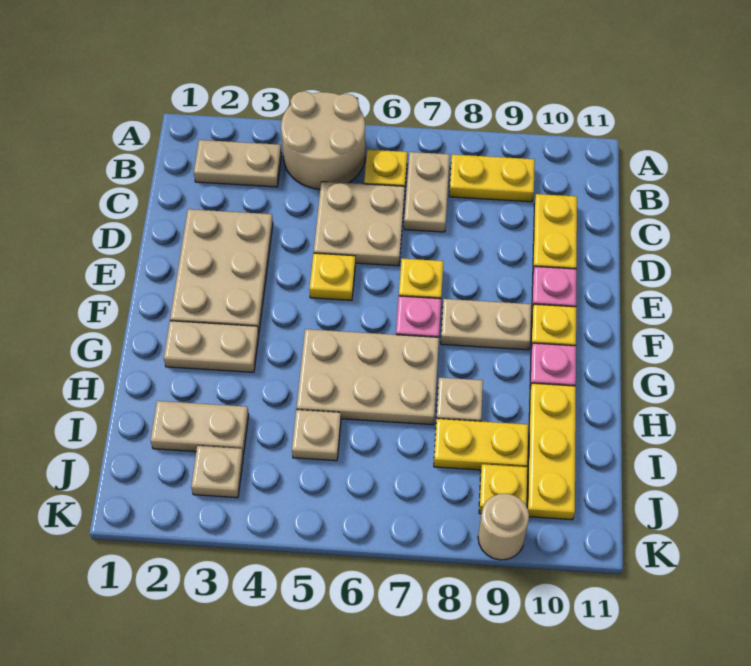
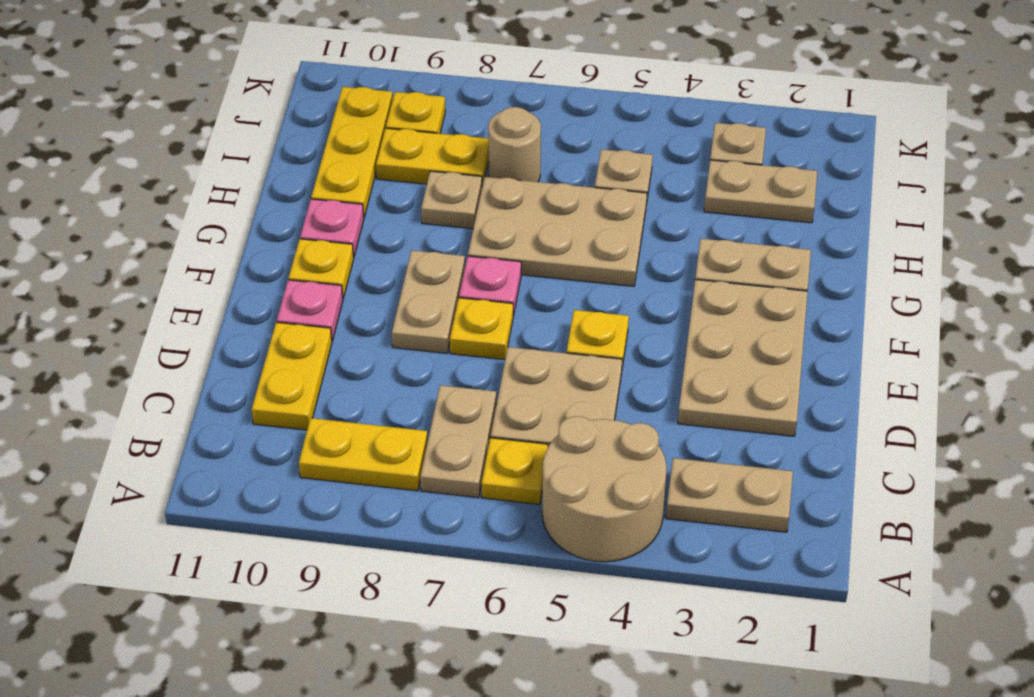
tan plate F8:F9 level 1 -> tan plate E8:F8 level 1
tan round brick K9 level 1 -> tan round brick I7 level 1

